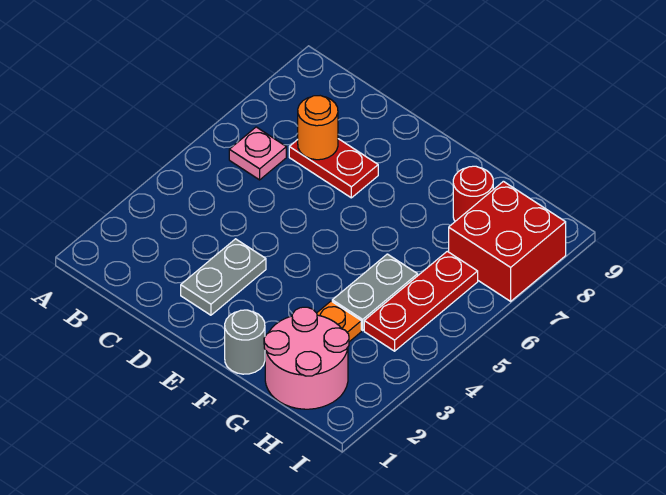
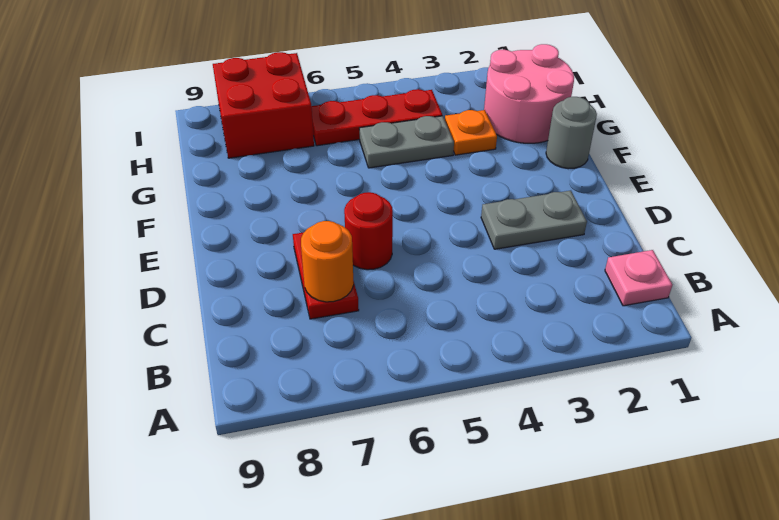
pink plate B6 level 1 -> pink plate B1 level 1
red round brick G8 level 1 -> red round brick D6 level 1

